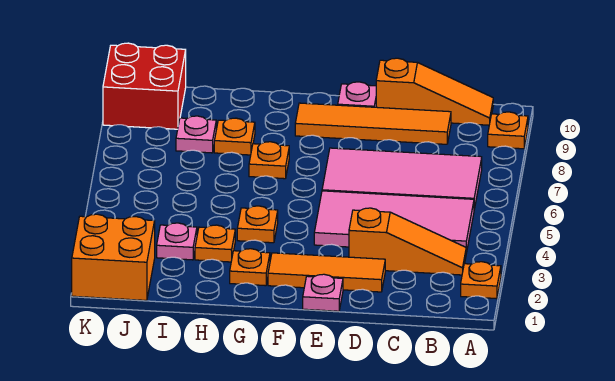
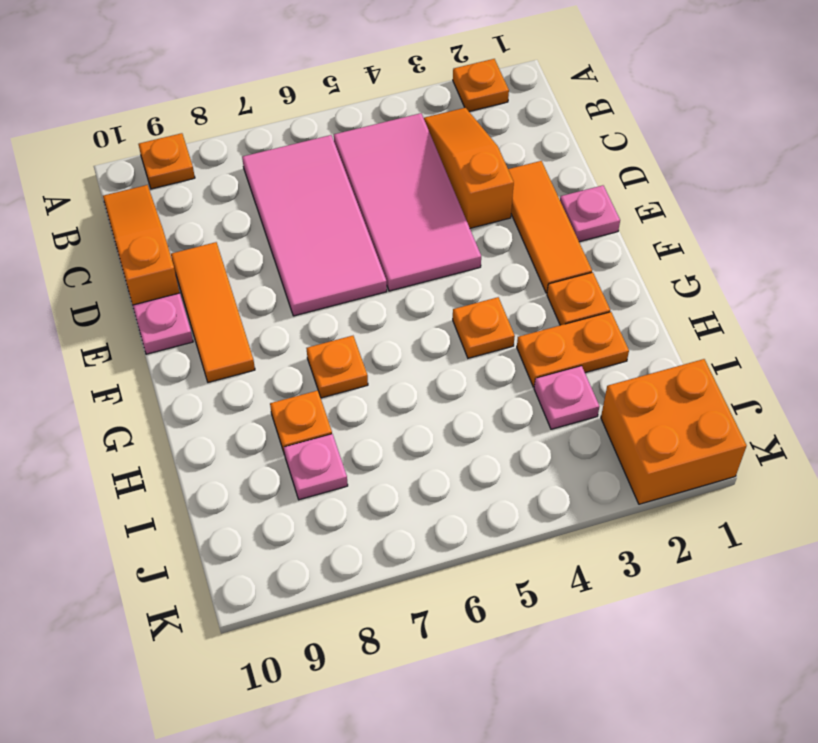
orange tile C9:F9 level 1 -> orange tile D9:F9 level 1
orange plate H3 level 1 -> orange plate H2:H3 level 1
red brick J9:K10 level 1 -> none

